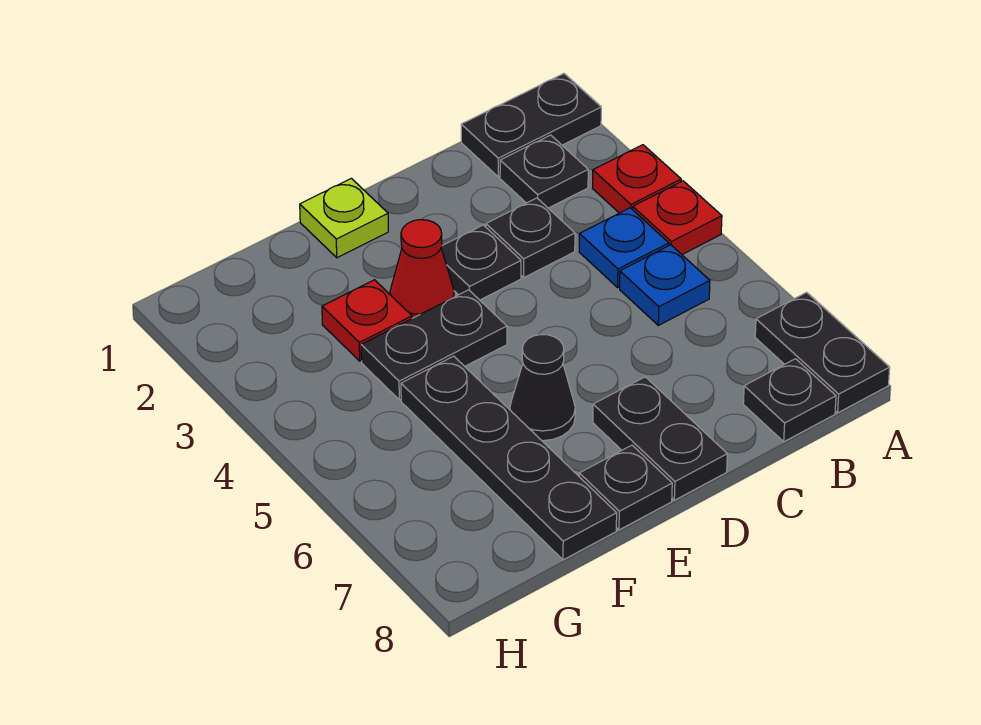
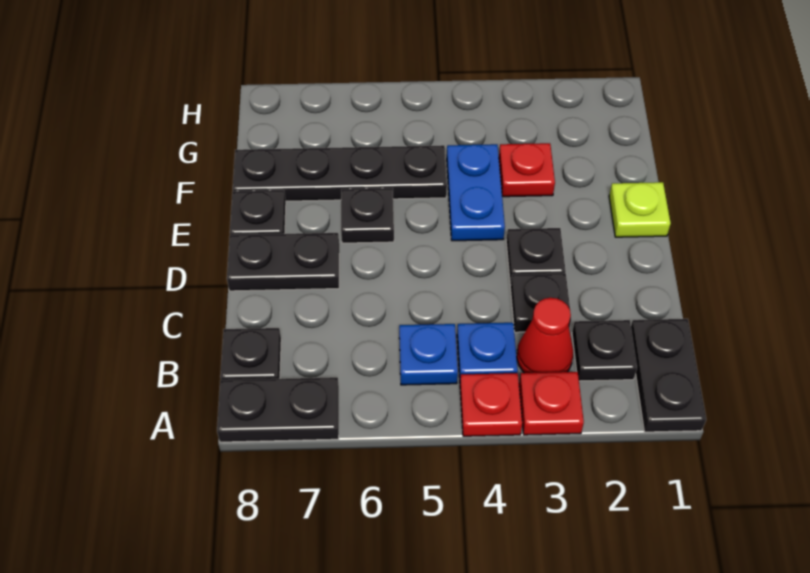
red cone E3 level 1 -> red cone B3 level 1
black plate E4:F4 level 1 -> blue plate E4:F4 level 1
black cone E6 level 1 -> black plate E6 level 1

